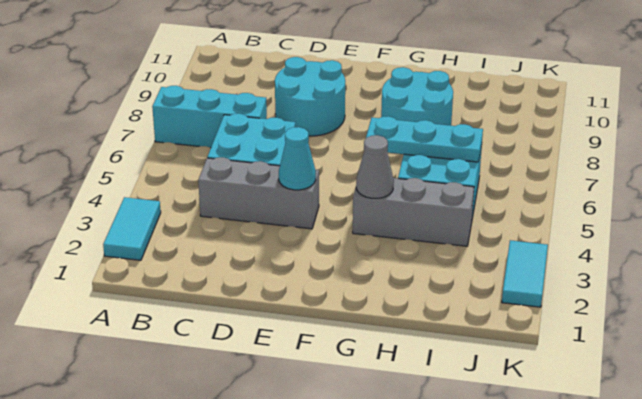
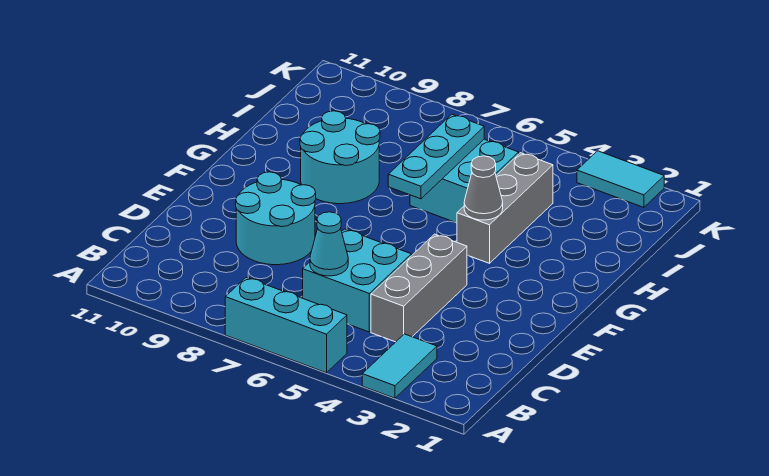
cyan tile A2:A3 level 1 -> cyan tile A3:B3 level 1
cyan brick A7:C7 level 1 -> cyan brick A5:A7 level 1
cyan cone E4 level 2 -> cyan cone C6 level 2

